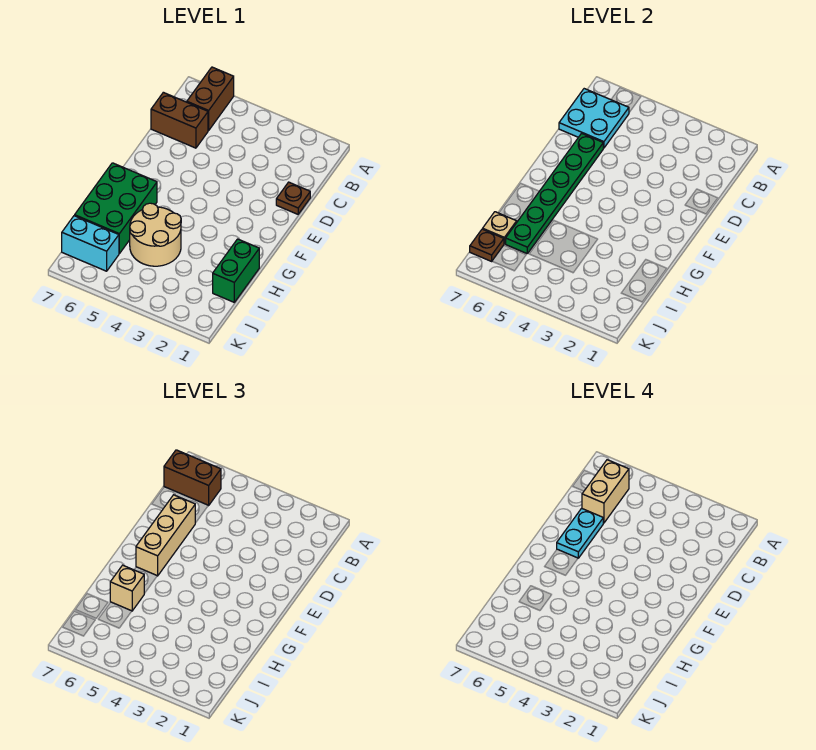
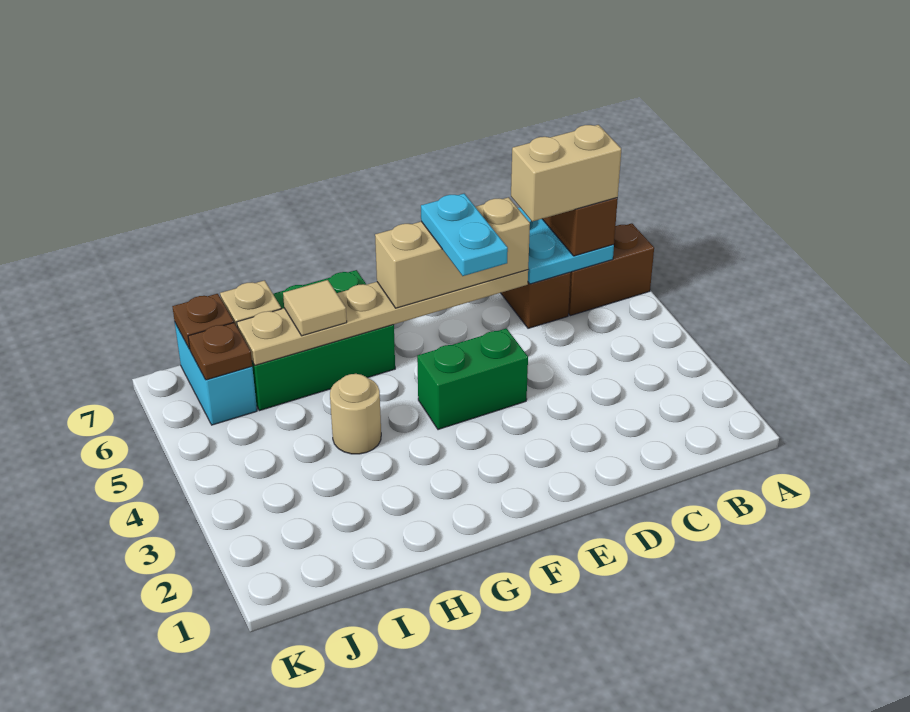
brown plate D1 level 1 -> brown plate J6 level 2
green plate D6:I6 level 2 -> tan plate D6:I6 level 2
cyan plate D6:E6 level 4 -> cyan plate E5:E6 level 4
green brick H1:I1 level 1 -> green brick E4:F4 level 1
tan round brick H4:I5 level 1 -> tan round brick H4 level 1
tan brick H6 level 3 -> tan tile H6 level 3

